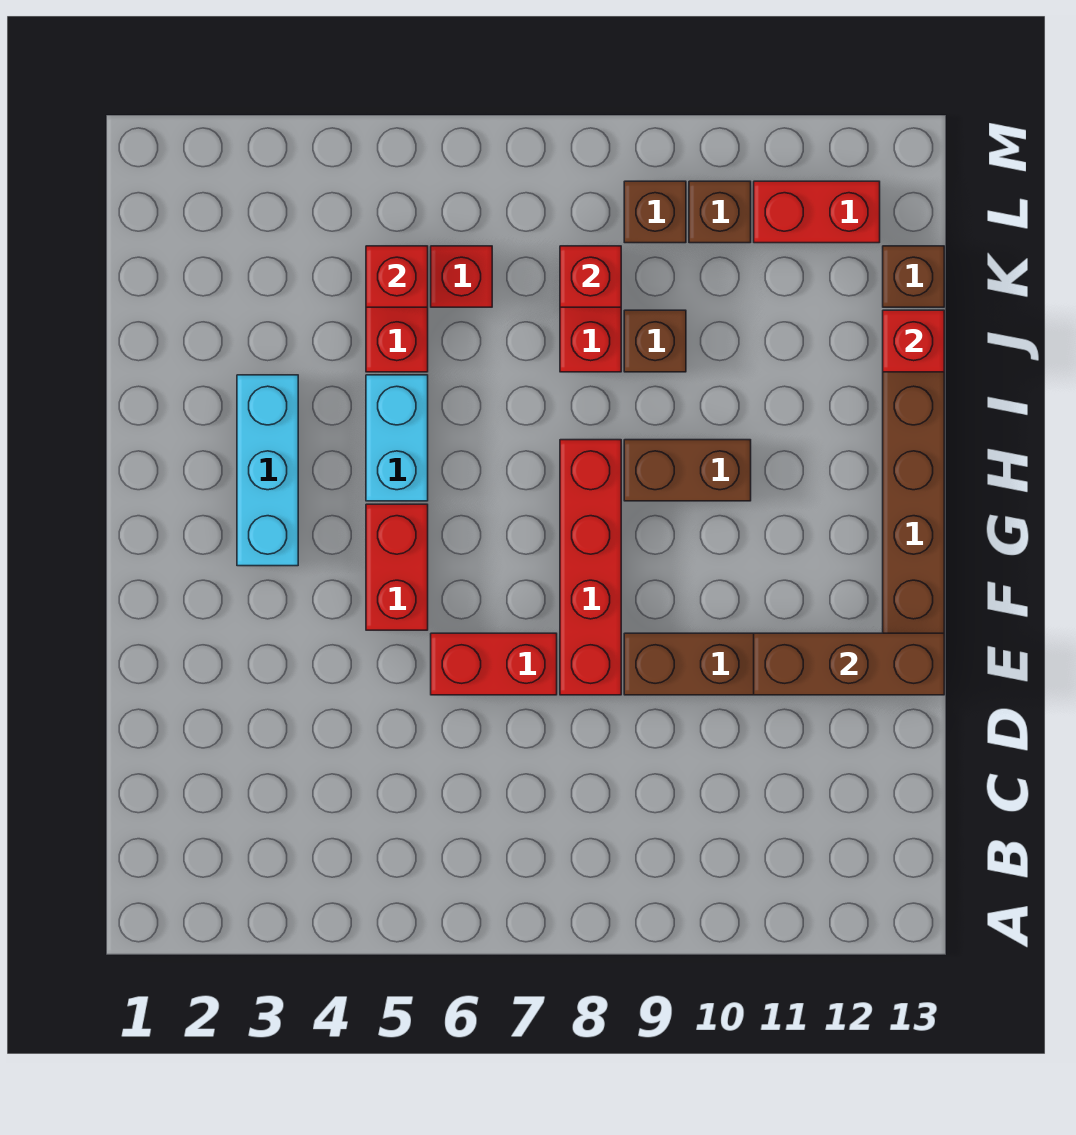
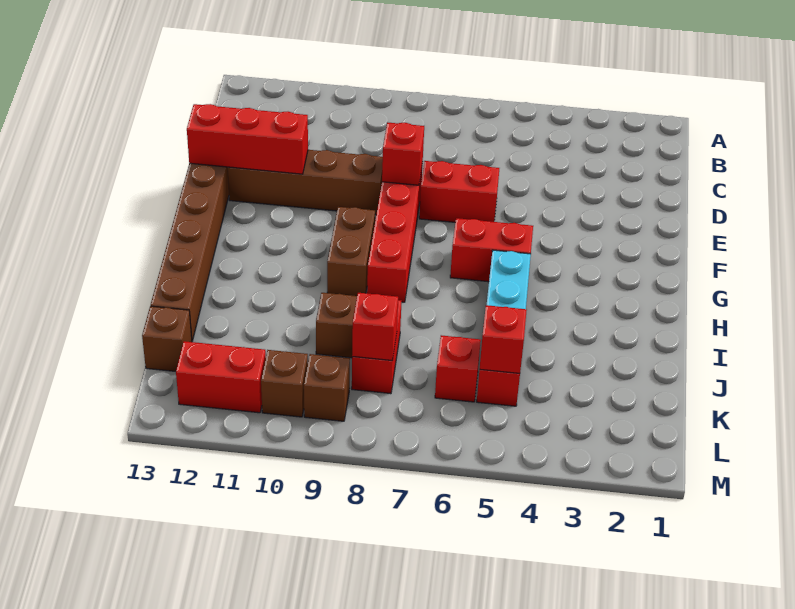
brown brick E11:E13 level 2 -> red brick E11:E13 level 2
red brick F5:G5 level 1 -> red brick G5:G6 level 1
cyan brick G3:I3 level 1 -> none
brown brick H9:H10 level 1 -> brown brick G9:H9 level 1
red brick J13 level 2 -> red brick E8 level 2

